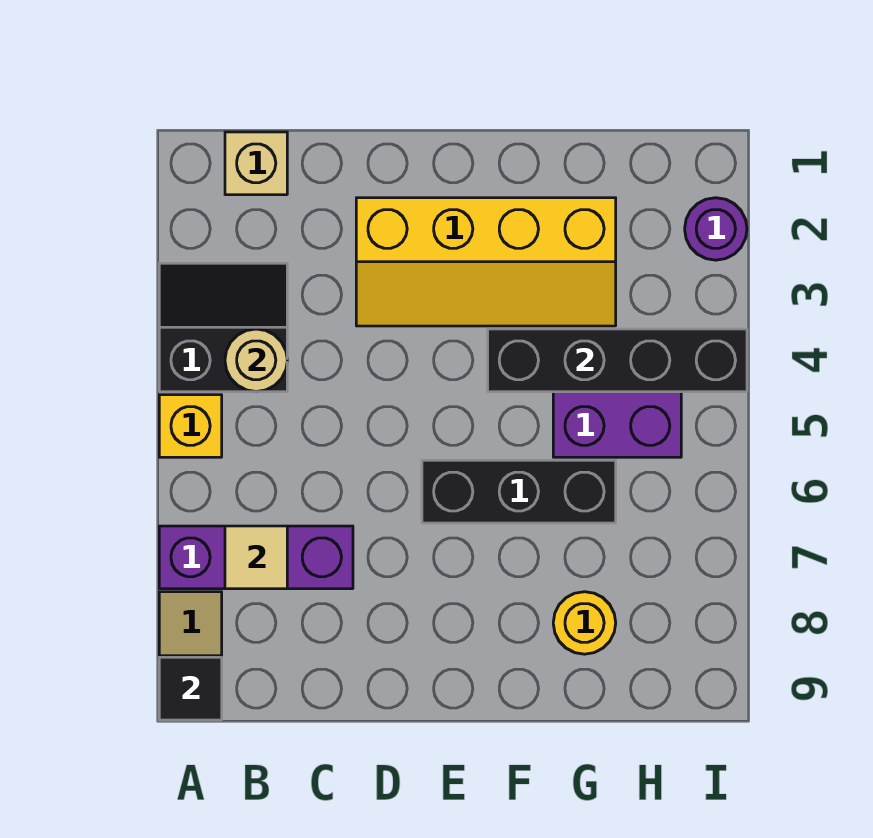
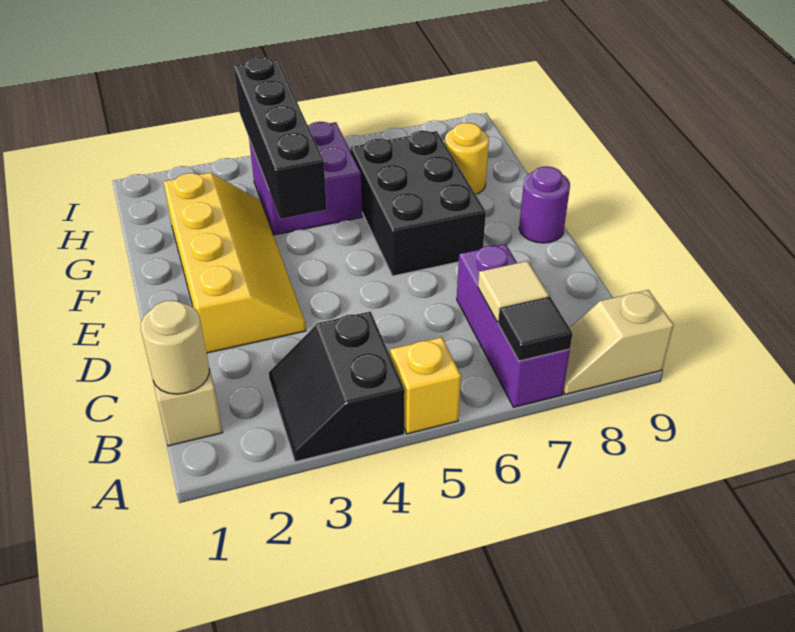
black tile A9 level 2 -> black tile A7 level 2
tan round brick B4 level 2 -> tan round brick B1 level 2
black brick E6:G6 level 1 -> black brick E6:G7 level 1
purple round brick I2 level 1 -> purple round brick E9 level 1

